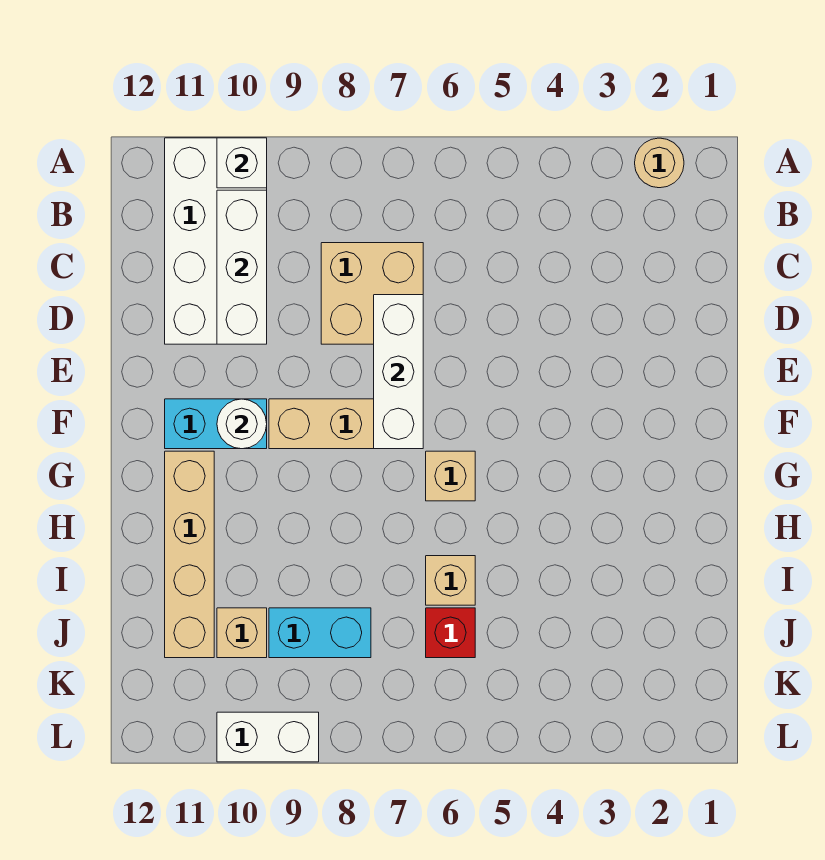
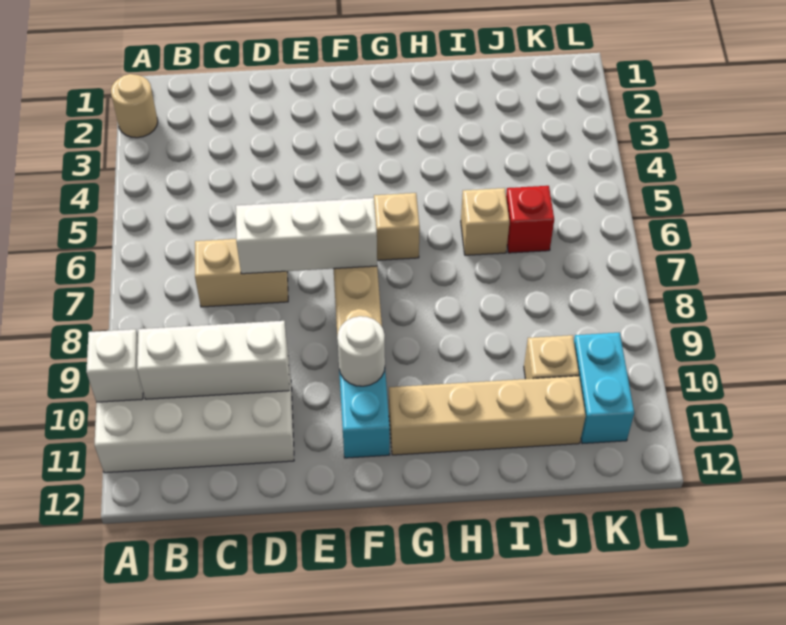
tan brick C7:D8 level 1 -> tan brick C7:D7 level 1
cyan brick J8:J9 level 1 -> cyan brick K10:K11 level 1
white brick L9:L10 level 1 -> none

